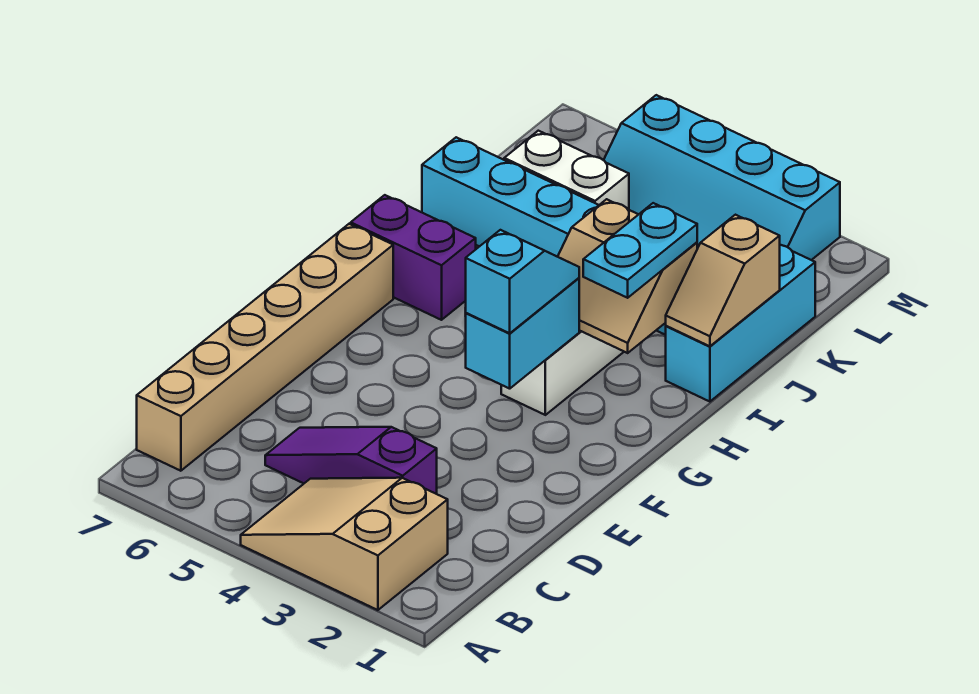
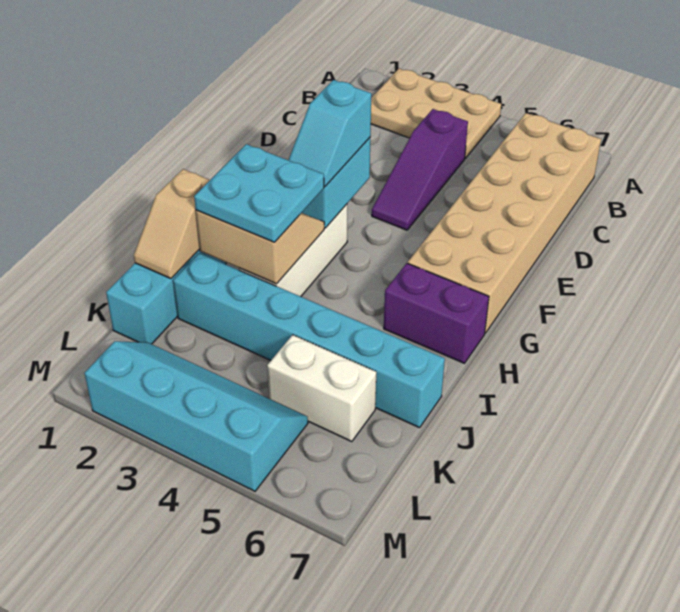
tan slope A2:B4 level 1 top 2 -> tan plate A2:B4 level 1
tan brick B7:G7 level 1 -> tan brick B6:G7 level 1
purple slope C3:C5 level 1 top 3 -> purple slope C4:E4 level 1 top C
cyan plate H2:I2 level 3 -> cyan plate H2:I3 level 3
tan slope I1:J1 level 2 top J -> tan slope I1:J1 level 2 top I

